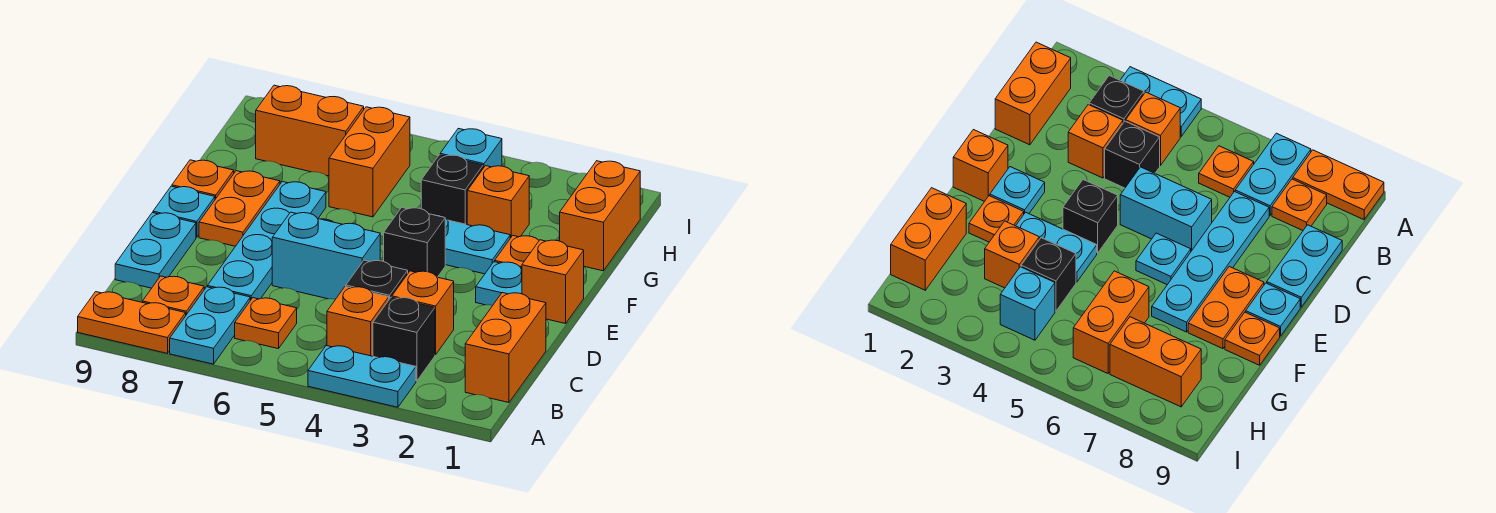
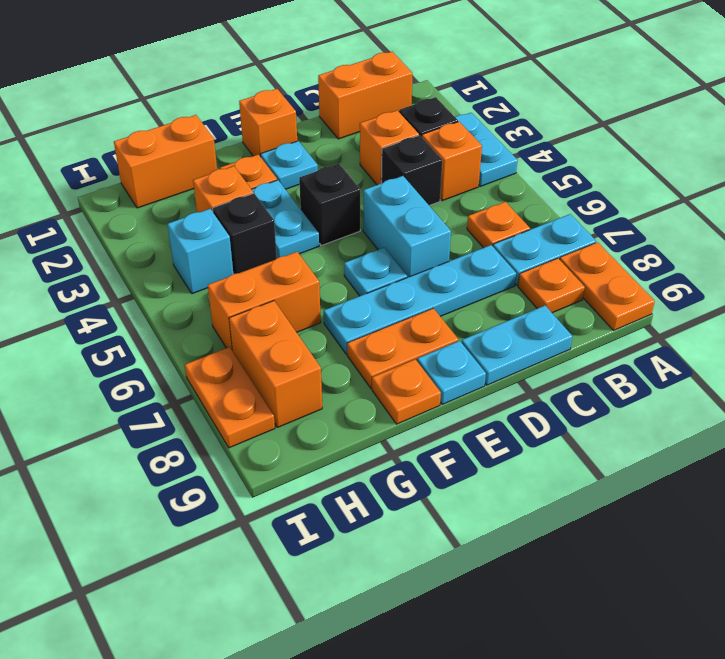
none -> orange plate I7:I8 level 1

